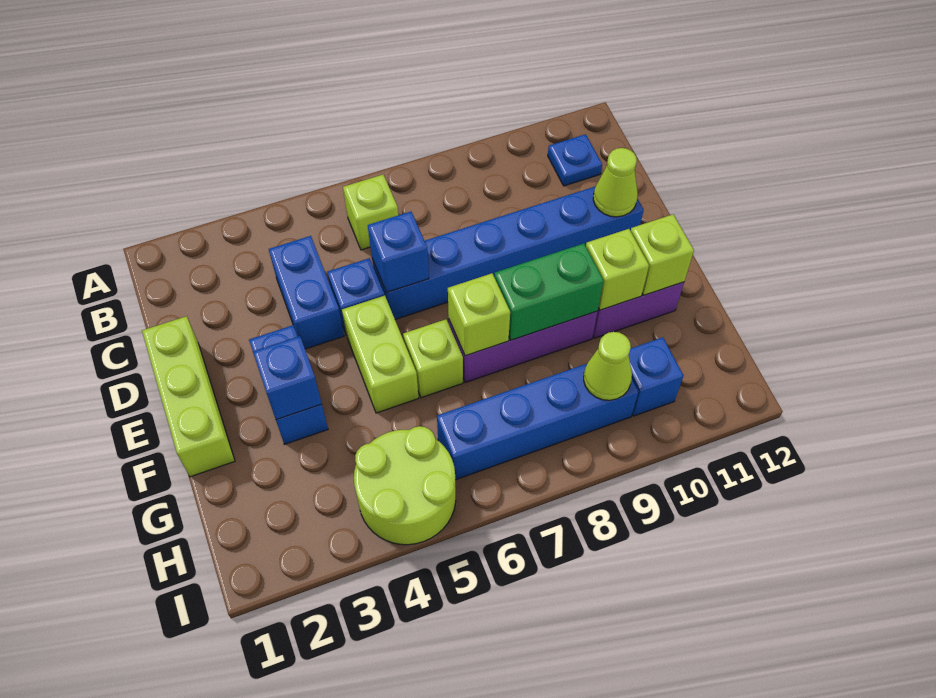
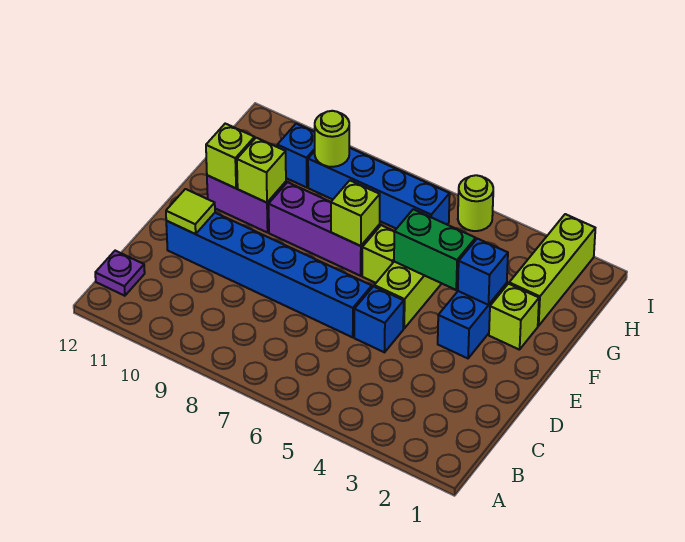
lime brick B6 level 1 -> lime brick F2 level 1
blue plate B11 level 1 -> none
none -> purple plate B12 level 1
blue brick C4:D4 level 1 -> none
lime brick D1:F1 level 1 -> lime brick G2:I2 level 1
blue brick D6 level 2 -> none
lime cone D11 level 2 -> lime tile D11 level 2
green brick F8:F9 level 2 -> green brick F4:F5 level 2
lime round brick H4:I5 level 1 -> lime round brick I5 level 1
lime cone H9 level 2 -> lime round brick H9 level 2

